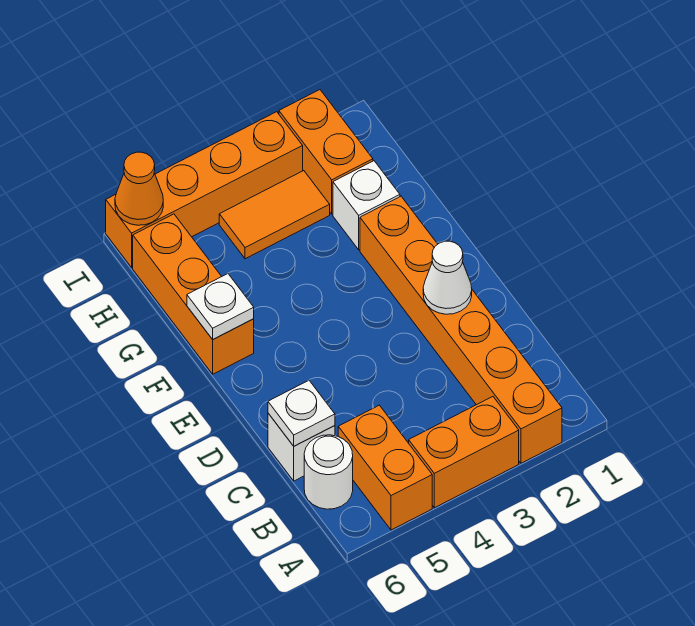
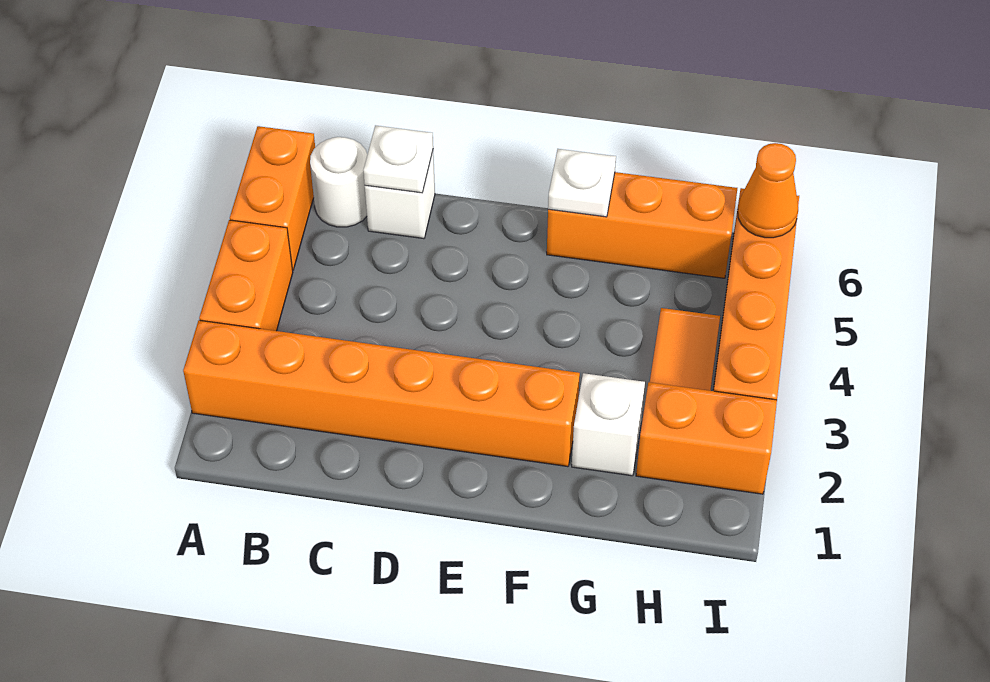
orange brick A5:B5 level 1 -> orange brick A5:A6 level 1
white cone D2 level 2 -> none

